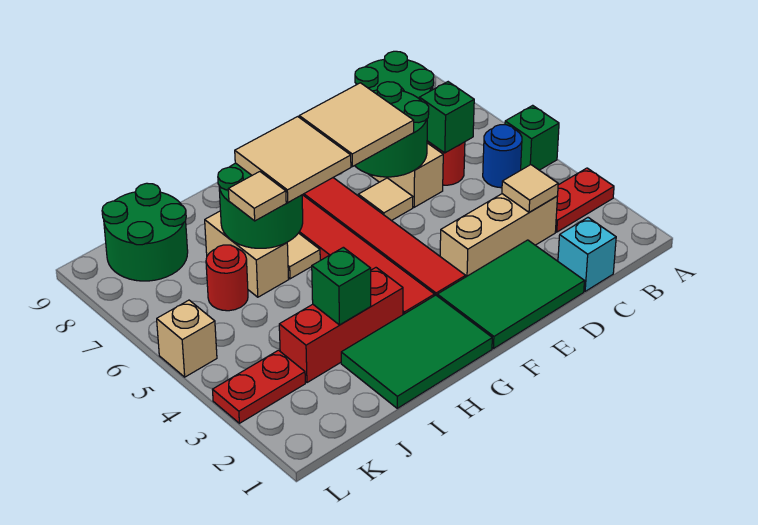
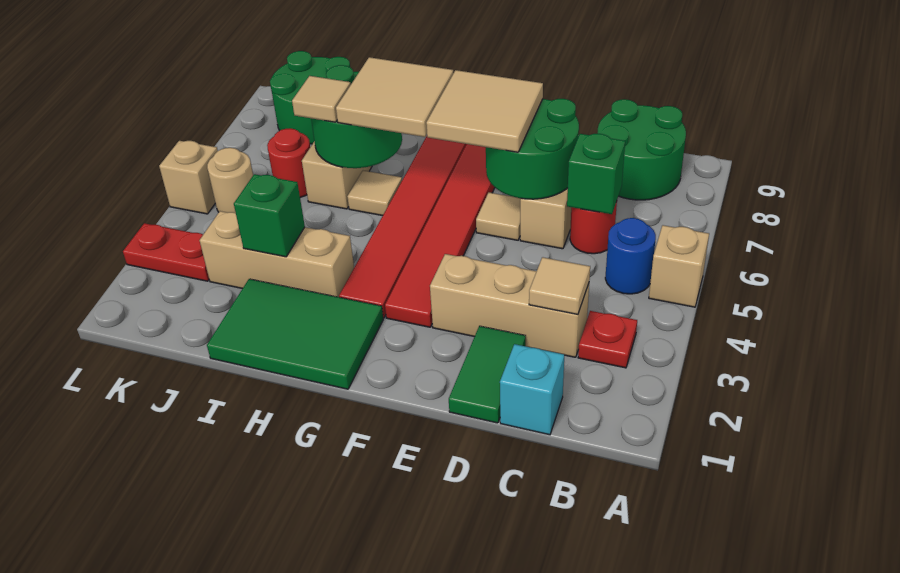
red plate A3:B3 level 1 -> red plate B3 level 1
green brick A5 level 1 -> tan brick A5 level 1
green tile D1:F2 level 1 -> green tile D1:D2 level 1
red brick H3:J3 level 1 -> tan brick H3:J3 level 1
none -> tan round brick K5 level 1

